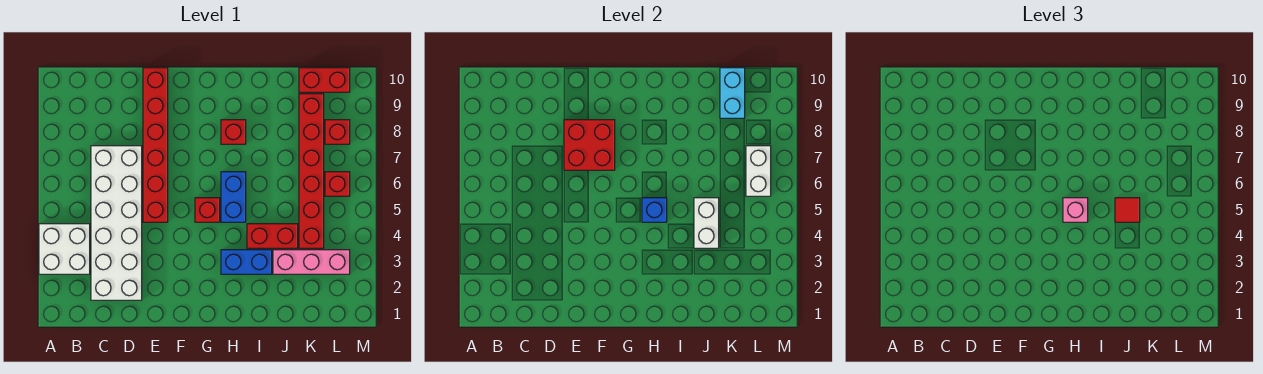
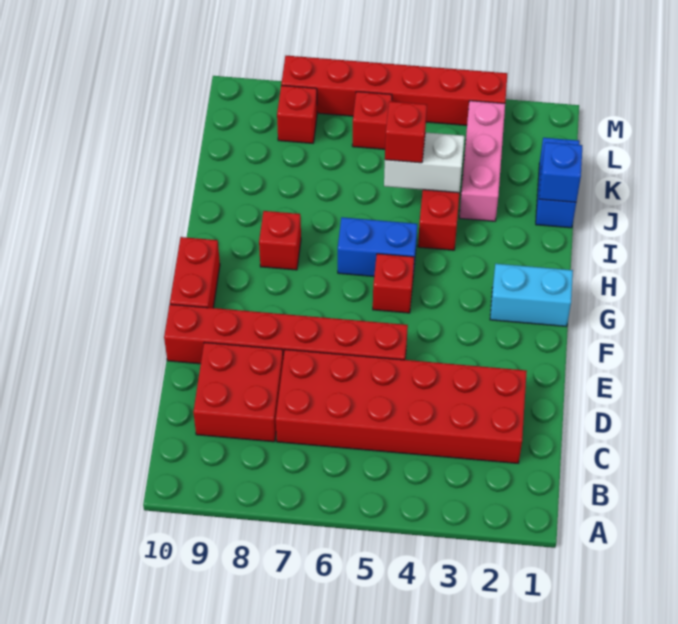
white brick A3:B4 level 1 -> none
white brick C2:D7 level 1 -> red brick C2:D7 level 1
red brick E7:F8 level 2 -> red brick C8:D9 level 1
blue brick H3:I3 level 1 -> blue brick J1:K1 level 1
blue brick H5 level 2 -> blue brick J1 level 2
pink brick H5 level 3 -> none
red tile J5 level 3 -> red brick J5 level 3
red brick K4:K9 level 1 -> red brick M3:M8 level 1
cyan brick K9:K10 level 2 -> cyan brick G1:G2 level 1
red brick K10:L10 level 1 -> red brick F10:G10 level 1
white brick L6:L7 level 2 -> none

